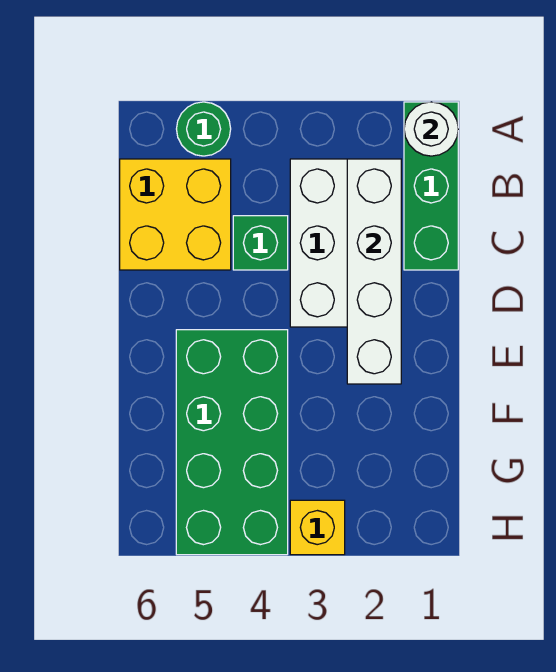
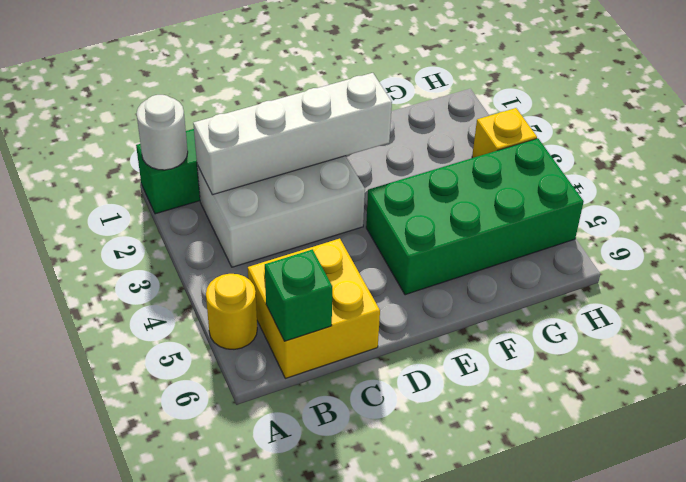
green round brick A5 level 1 -> yellow round brick A5 level 1
green brick C4 level 1 -> green brick B6 level 2

